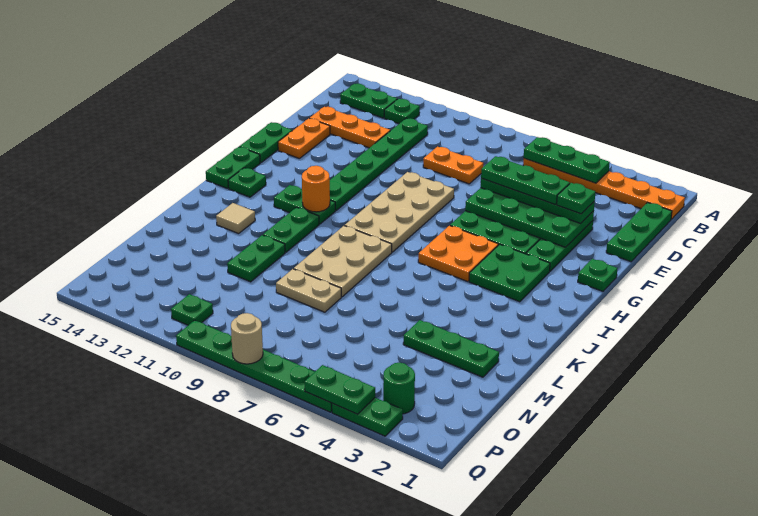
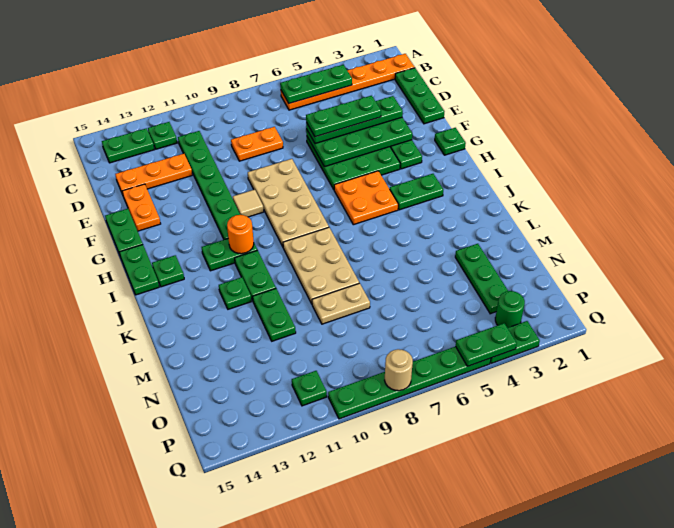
green plate E3 level 4 -> green plate K12 level 1
green plate H3:I4 level 1 -> green plate I3:I4 level 1
tan tile K13 level 1 -> tan tile G10 level 1
green plate M2:M4 level 1 -> green plate M3:O3 level 1

